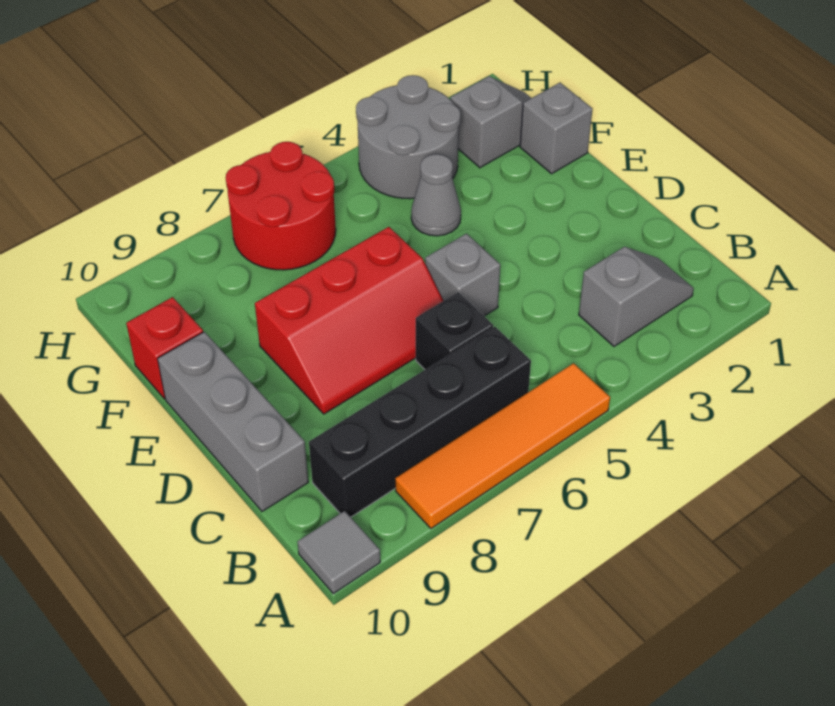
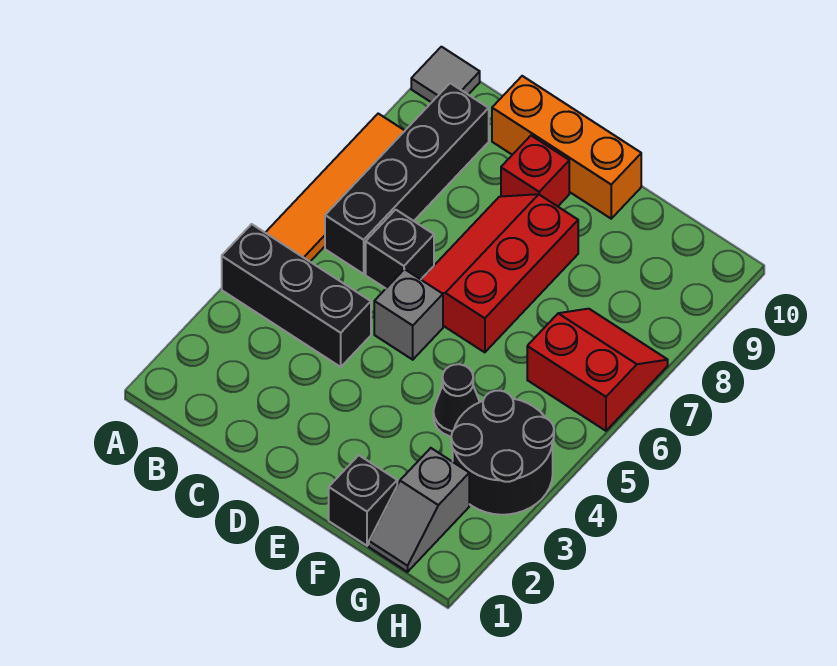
none -> black brick A4:C4 level 1
grey slope B2:B3 level 1 top 3 -> none
grey brick C10:E10 level 1 -> orange brick C10:E10 level 1
grey brick F1 level 1 -> black brick F1 level 1
grey cone F4 level 1 -> black cone F4 level 1
red brick F10 level 1 -> red brick D9 level 1
grey round brick G3:H4 level 1 -> black round brick G3:H4 level 1
red round brick G6:H7 level 1 -> red slope G6:H7 level 1 top 6

